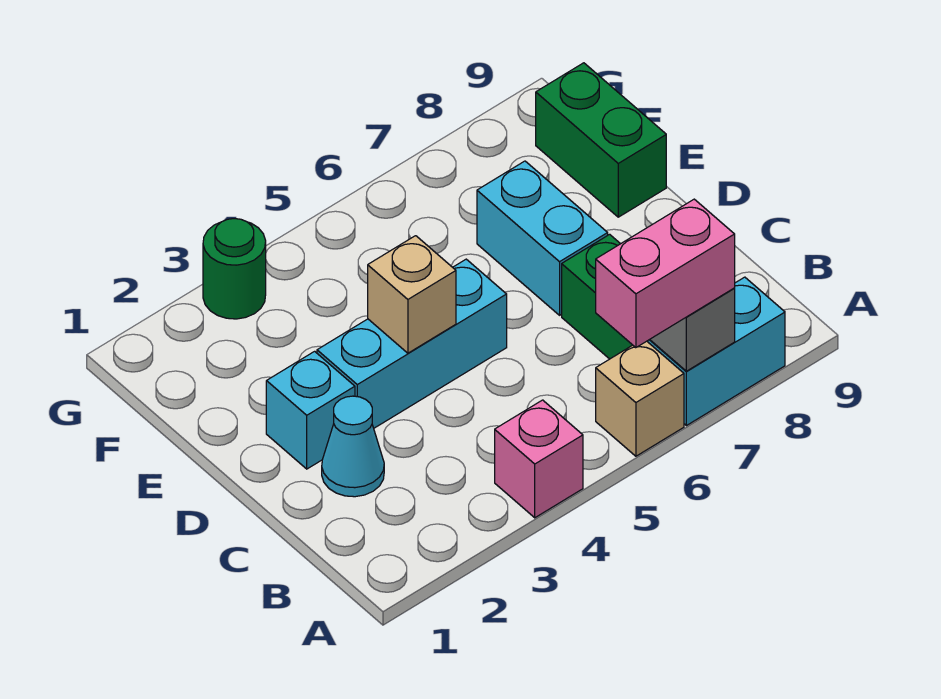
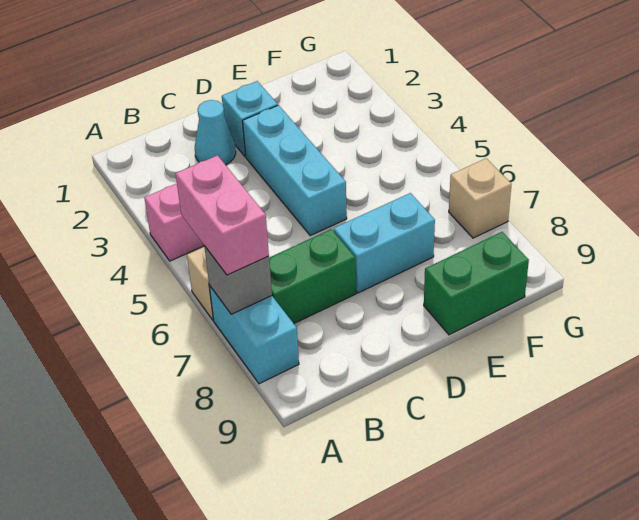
tan brick D4 level 2 -> tan brick G7 level 1
green round brick G3 level 1 -> none

